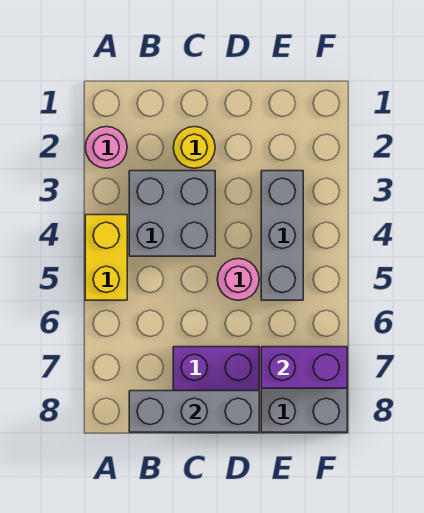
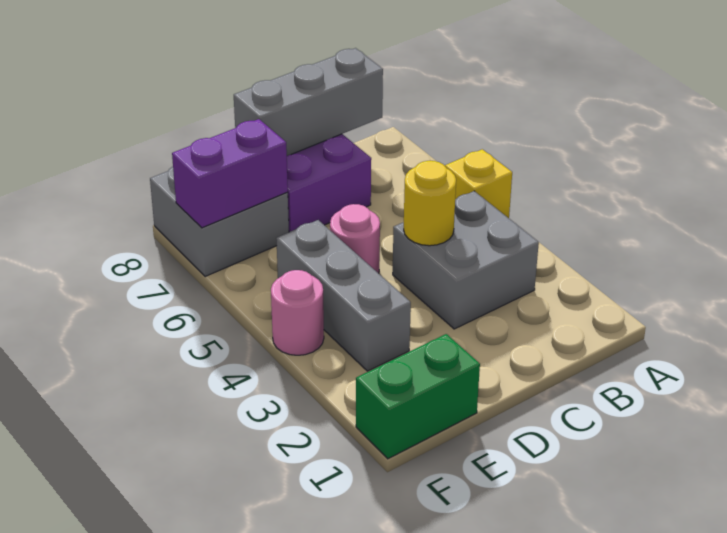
pink round brick A2 level 1 -> pink round brick F4 level 1
yellow brick A4:A5 level 1 -> yellow brick A5 level 1
yellow round brick C2 level 1 -> yellow round brick C4 level 2
none -> green brick E1:F1 level 1

